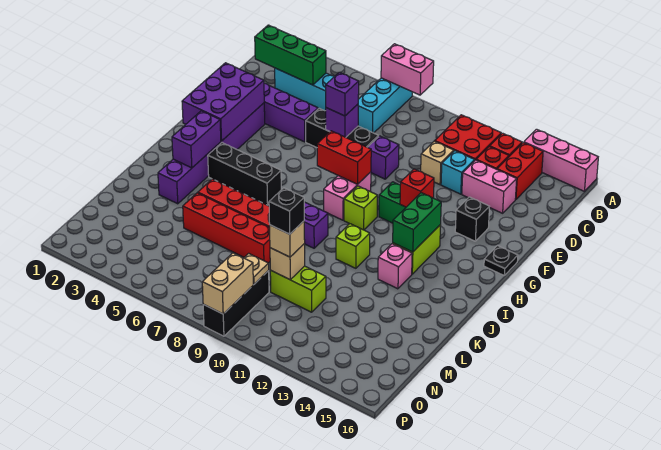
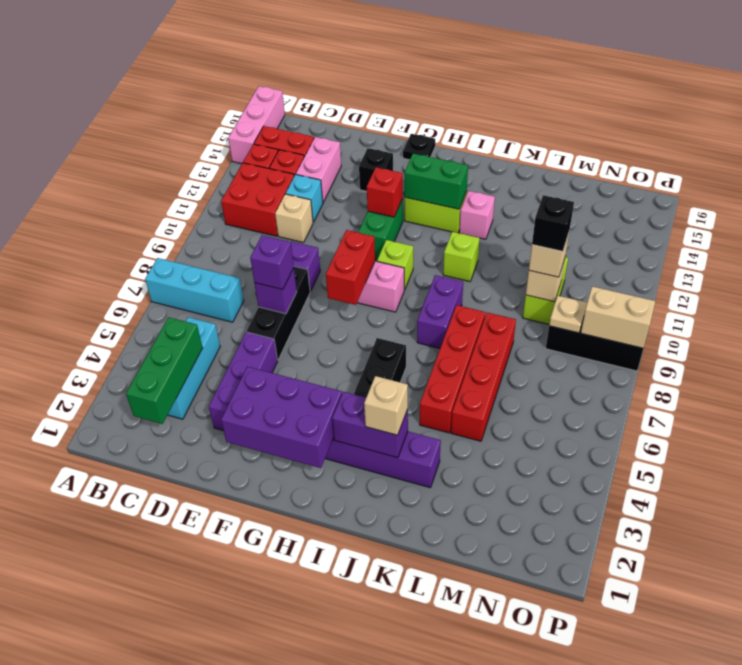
pink brick A7:A8 level 2 -> none
none -> tan brick J3 level 3

